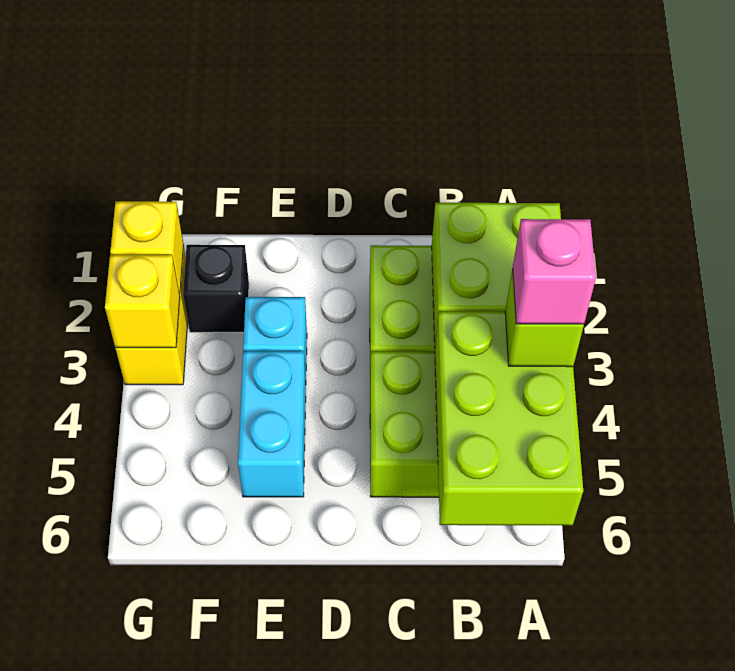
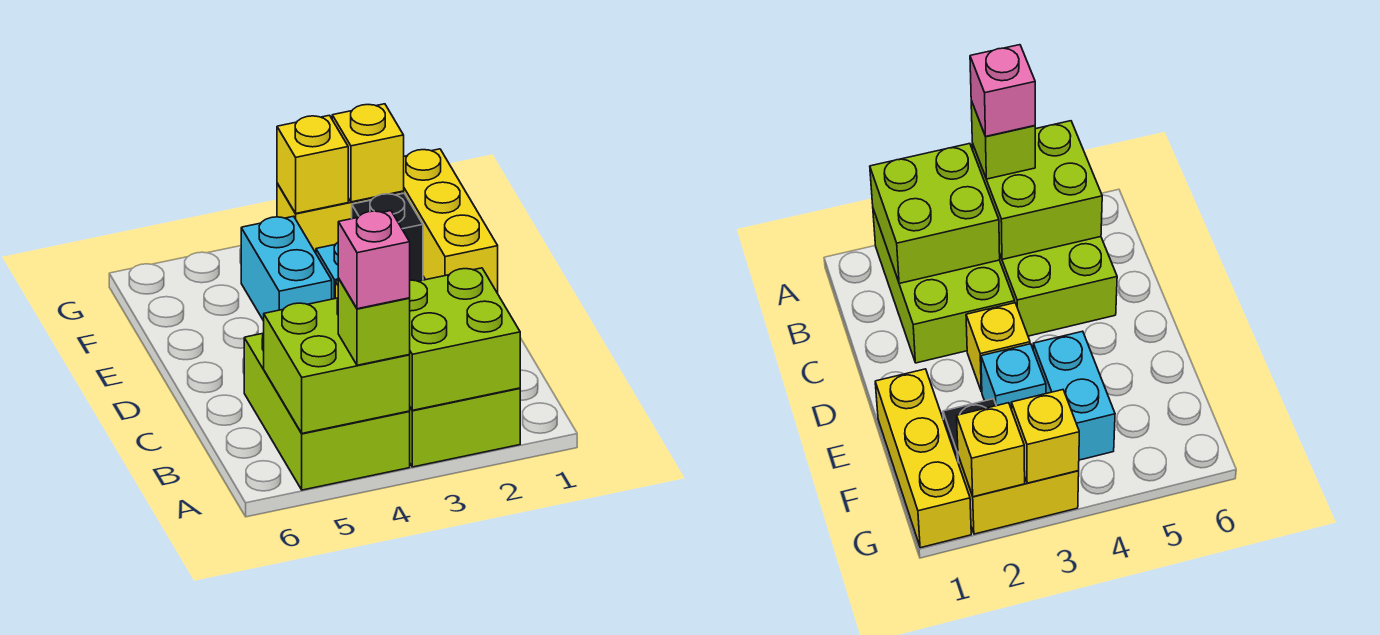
lime brick A4:B6 level 2 -> lime brick A4:B5 level 2
none -> yellow brick D3 level 1
none -> yellow brick E1:G1 level 1
cyan brick E4:E5 level 1 -> cyan brick E4:F4 level 1

